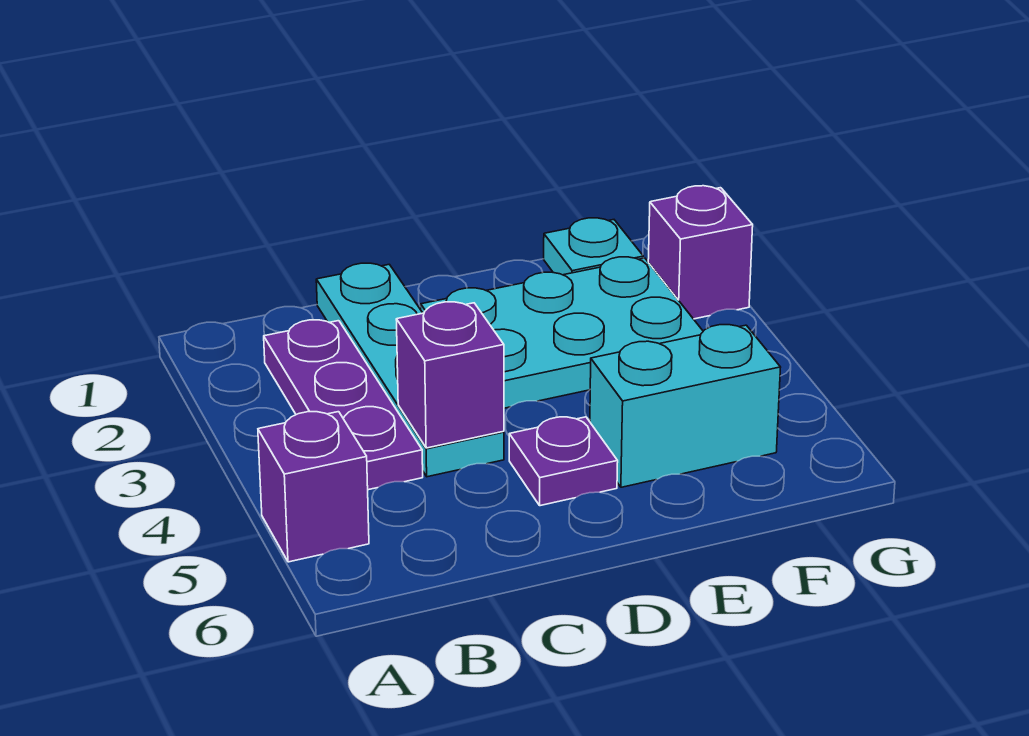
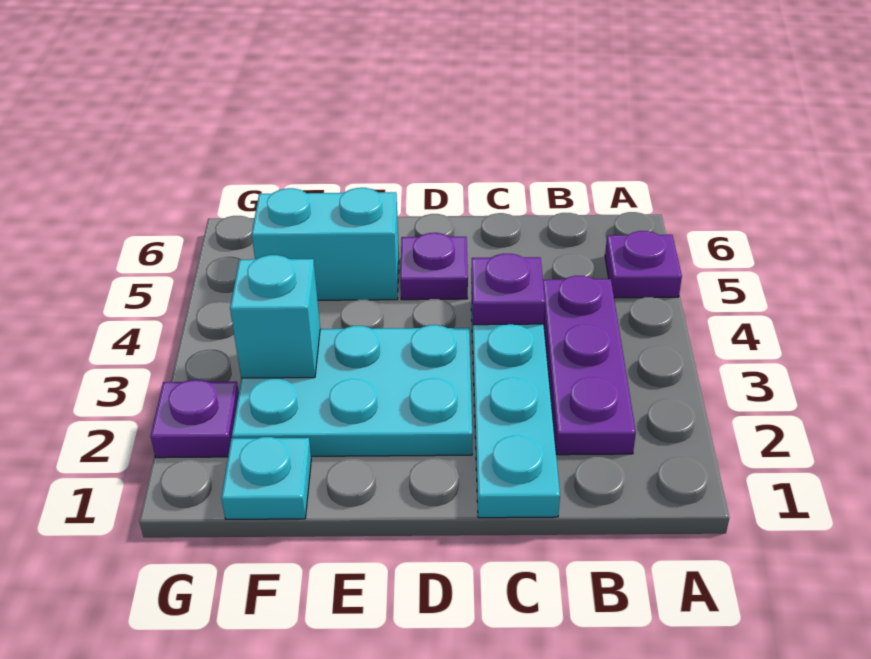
purple brick A5 level 1 -> purple plate A5 level 1
purple brick C4 level 2 -> purple plate C4 level 2
none -> cyan brick F3 level 2
purple brick G2 level 1 -> purple plate G2 level 1

